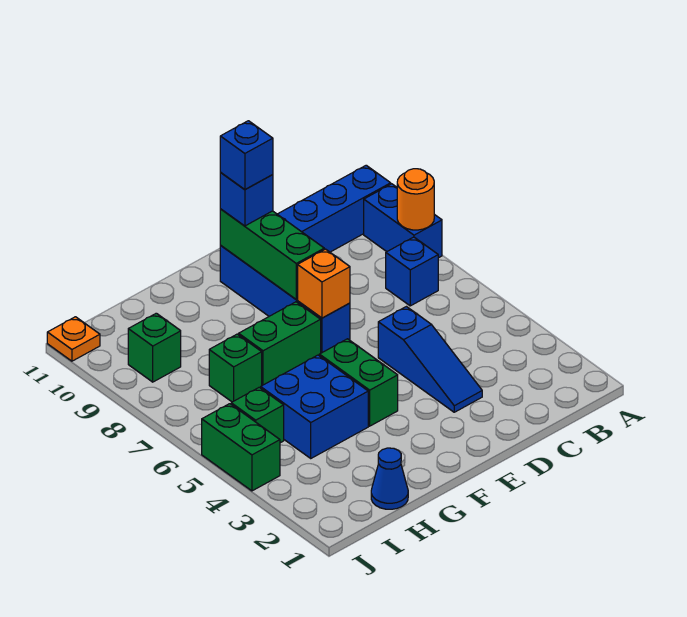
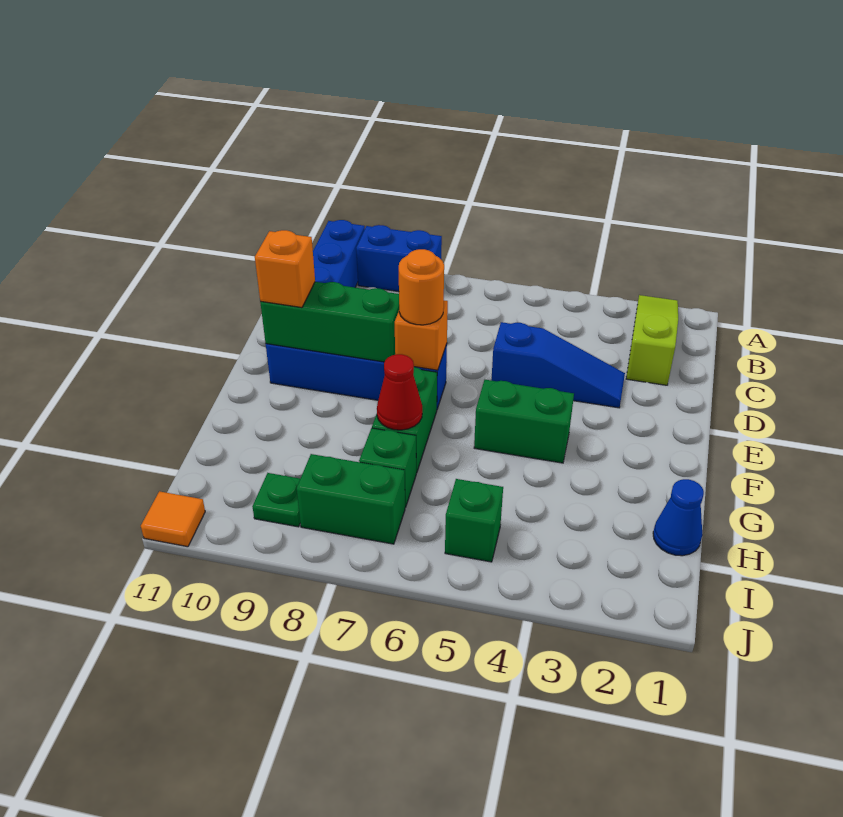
none -> lime slope A2:C2 level 1 top C
orange round brick A8 level 2 -> orange round brick E7 level 3
blue brick B7 level 1 -> none
blue brick E10 level 3 -> orange brick E10 level 3
blue brick E10 level 4 -> none
blue brick G4:H5 level 1 -> none
none -> red cone G7 level 2
green brick I9 level 1 -> green plate I9 level 1
green brick J4:J5 level 1 -> green brick I7:I8 level 1
orange plate J11 level 1 -> orange tile J11 level 1

